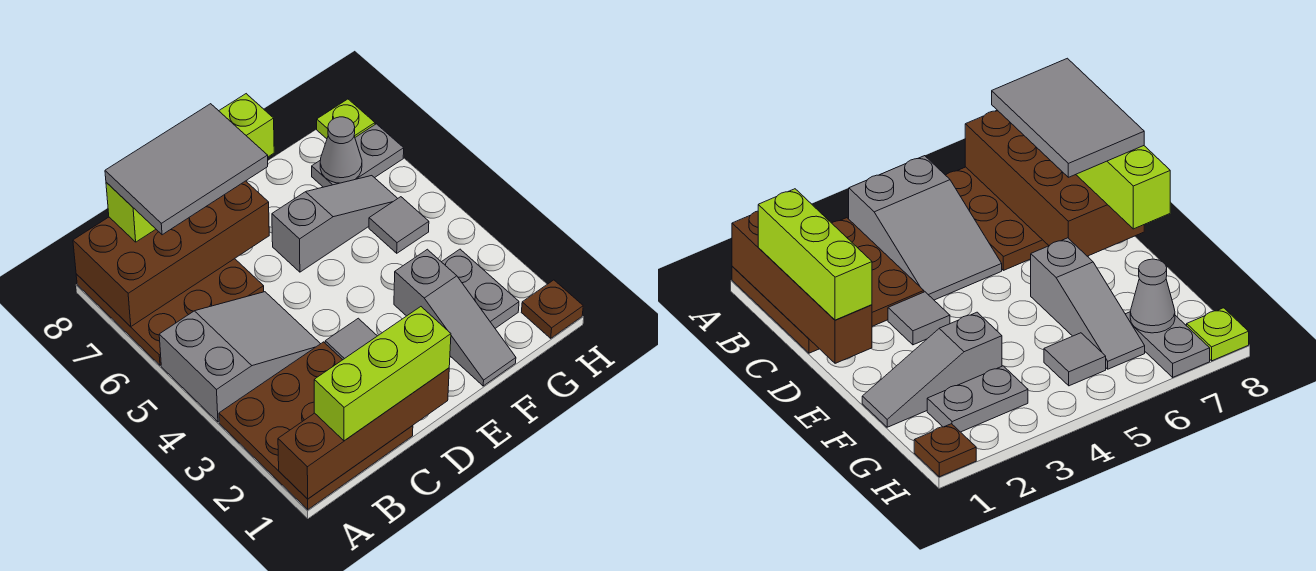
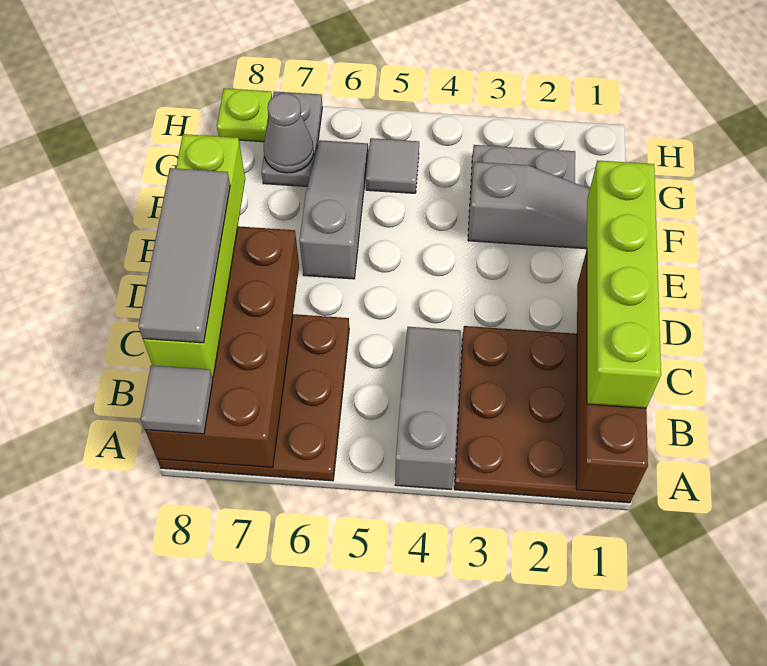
grey slope A4:C5 level 1 top A -> grey slope A4:C4 level 1 top A
lime brick B1:D1 level 3 -> lime brick B1:E1 level 3
grey tile B7:D8 level 4 -> grey tile B8:D8 level 4
grey tile D3 level 1 -> grey tile A8 level 3
brown plate H1 level 1 -> none

